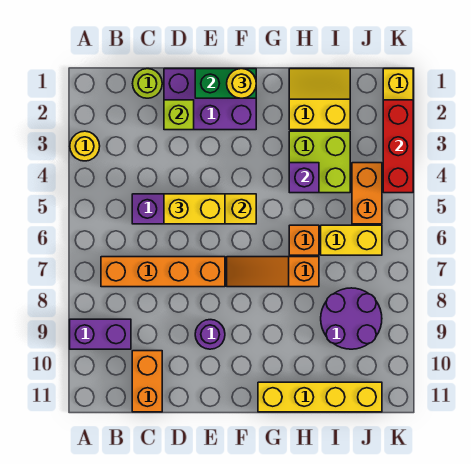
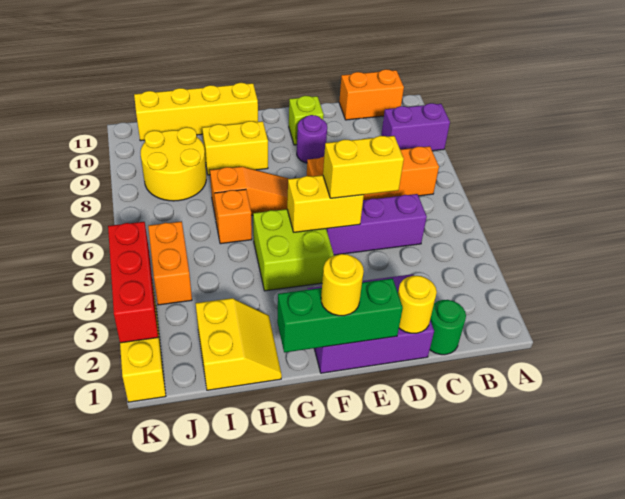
yellow round brick A3 level 1 -> yellow round brick D1 level 2
lime round brick C1 level 1 -> green round brick C1 level 1
orange brick C10:C11 level 1 -> orange brick B11:C11 level 1
lime brick D2 level 2 -> lime brick E10 level 1
green brick E1:F1 level 2 -> green brick E1:G1 level 2
yellow slope H1:I2 level 1 top 2 -> yellow slope H1:I2 level 1 top I
lime brick H3:I4 level 1 -> lime brick F4:G5 level 1
purple brick H4 level 2 -> none
yellow brick I6:J6 level 1 -> yellow brick G9:H9 level 1
purple round brick I8:J9 level 1 -> yellow round brick I8:J9 level 1

